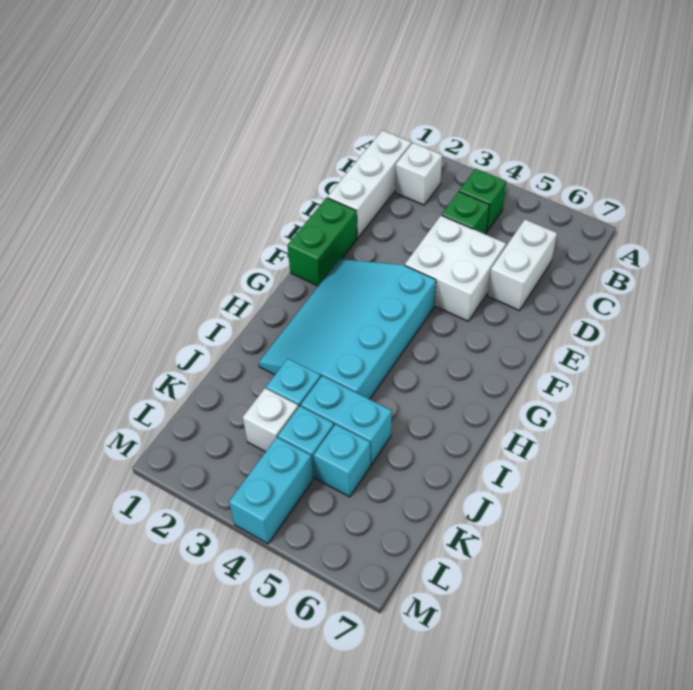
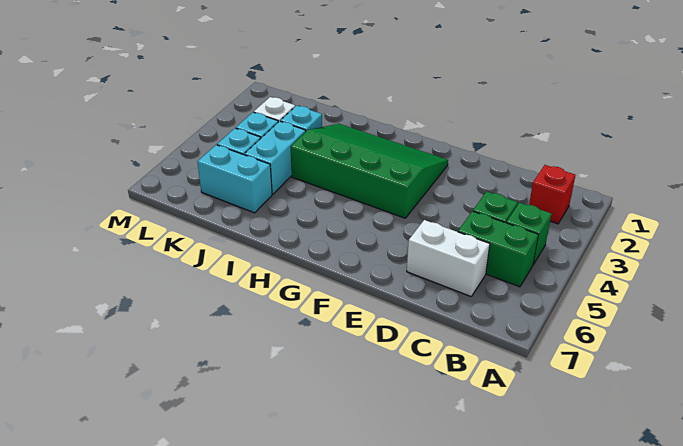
white brick B1:D1 level 1 -> none
white brick B2 level 1 -> red brick B2 level 1
white brick D4:E5 level 1 -> none
green brick E1:F1 level 1 -> green brick B5:C5 level 1
cyan slope F2:I4 level 1 top 4 -> green slope F2:I4 level 1 top 4
cyan brick L4:M4 level 1 -> cyan brick J6:K6 level 1

